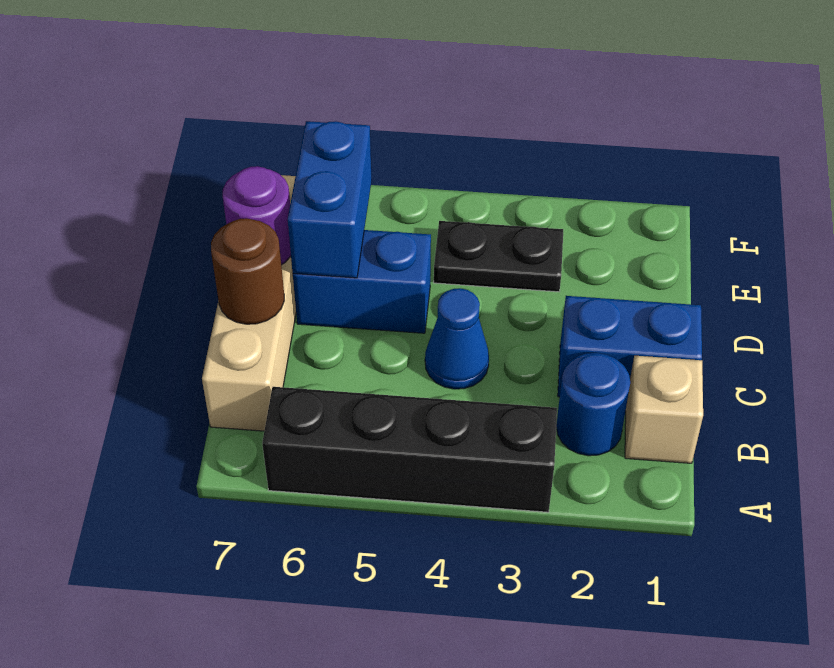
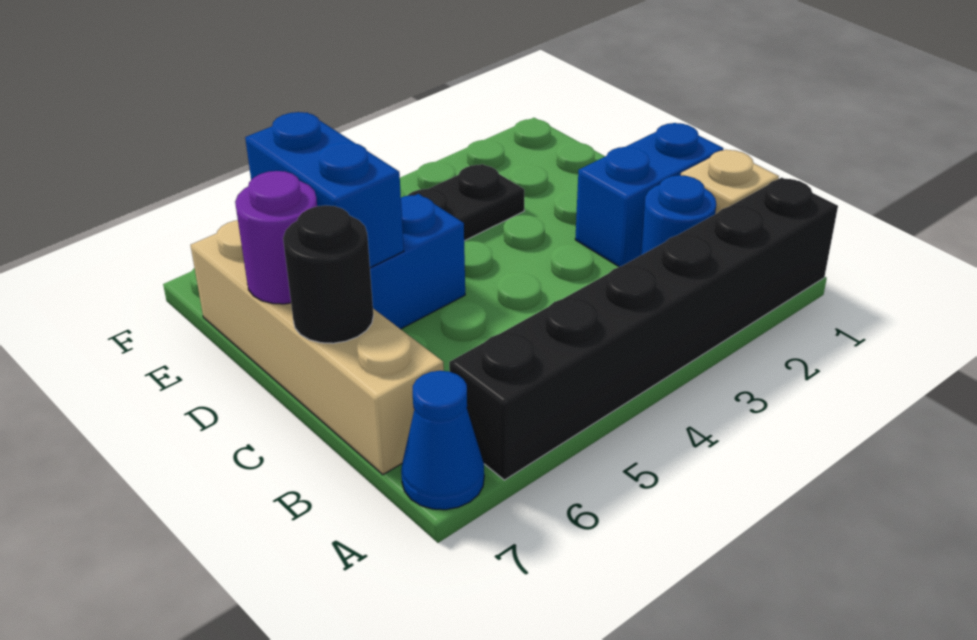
black brick A3:A6 level 1 -> black brick A1:A6 level 1
blue cone C4 level 1 -> blue cone A7 level 1
brown round brick C7 level 2 -> black round brick C7 level 2

